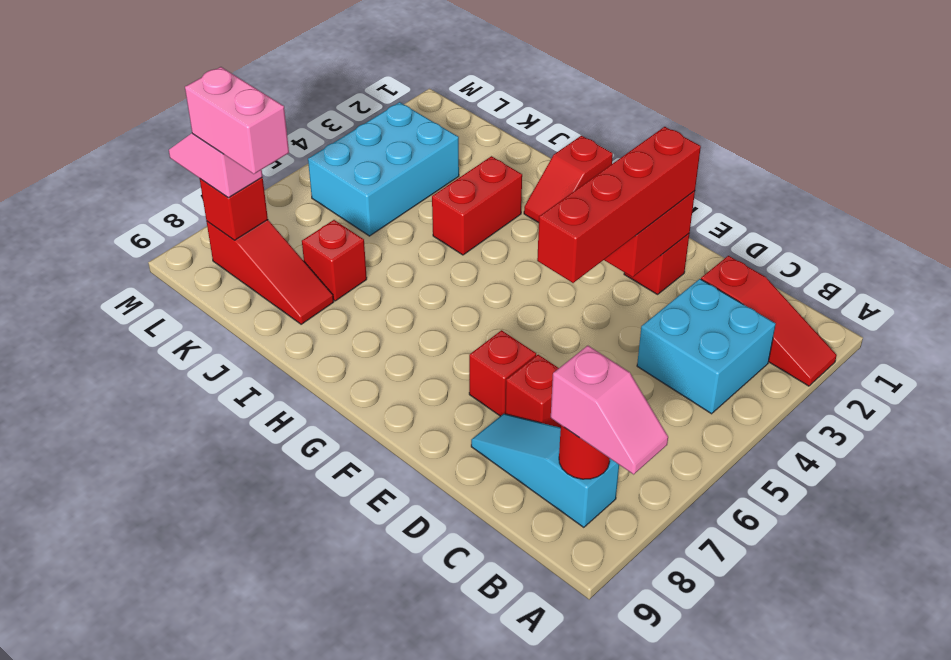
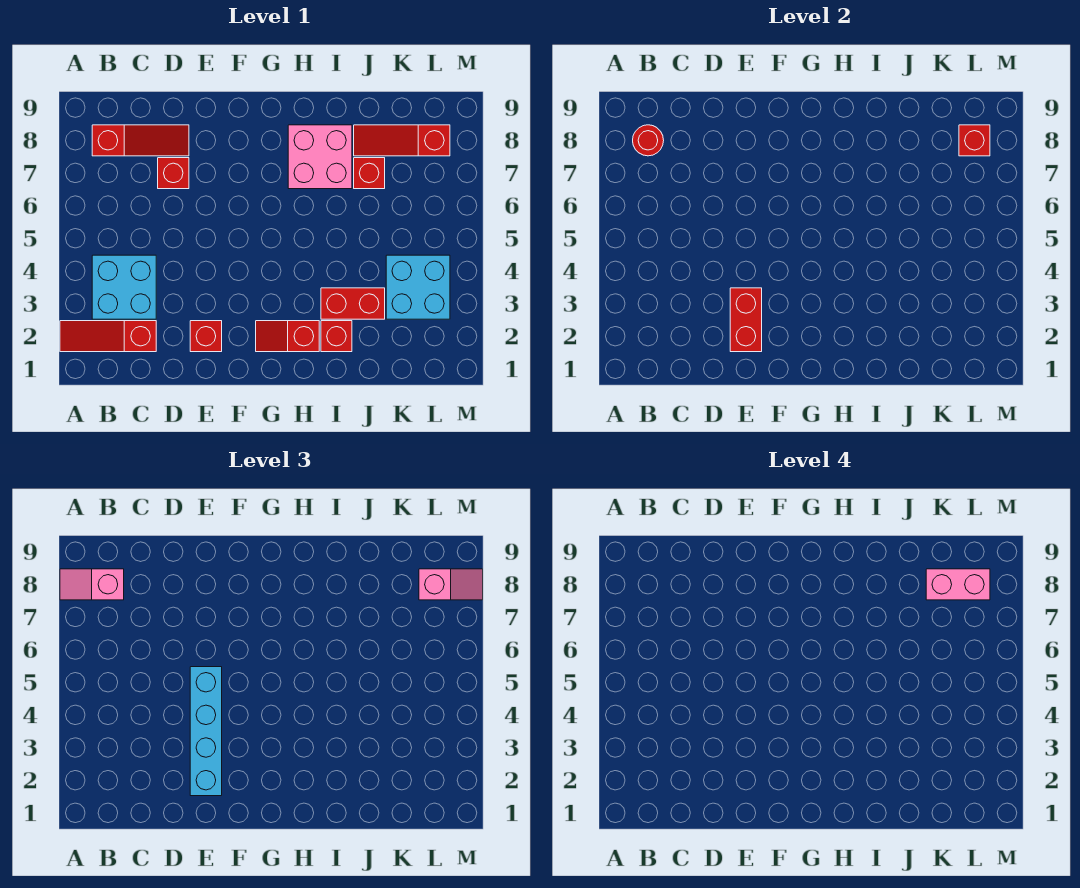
cyan slope B8:D8 level 1 top B -> red slope B8:D8 level 1 top B
red brick E2:E5 level 3 -> cyan brick E2:E5 level 3
red brick E7 level 1 -> red brick I2 level 1
red slope H1:H2 level 1 top 1 -> red slope G2:H2 level 1 top H
none -> pink brick H7:I8 level 1
red brick I3:I4 level 1 -> red brick I3:J3 level 1
cyan brick K3:L5 level 1 -> cyan brick K3:L4 level 1

